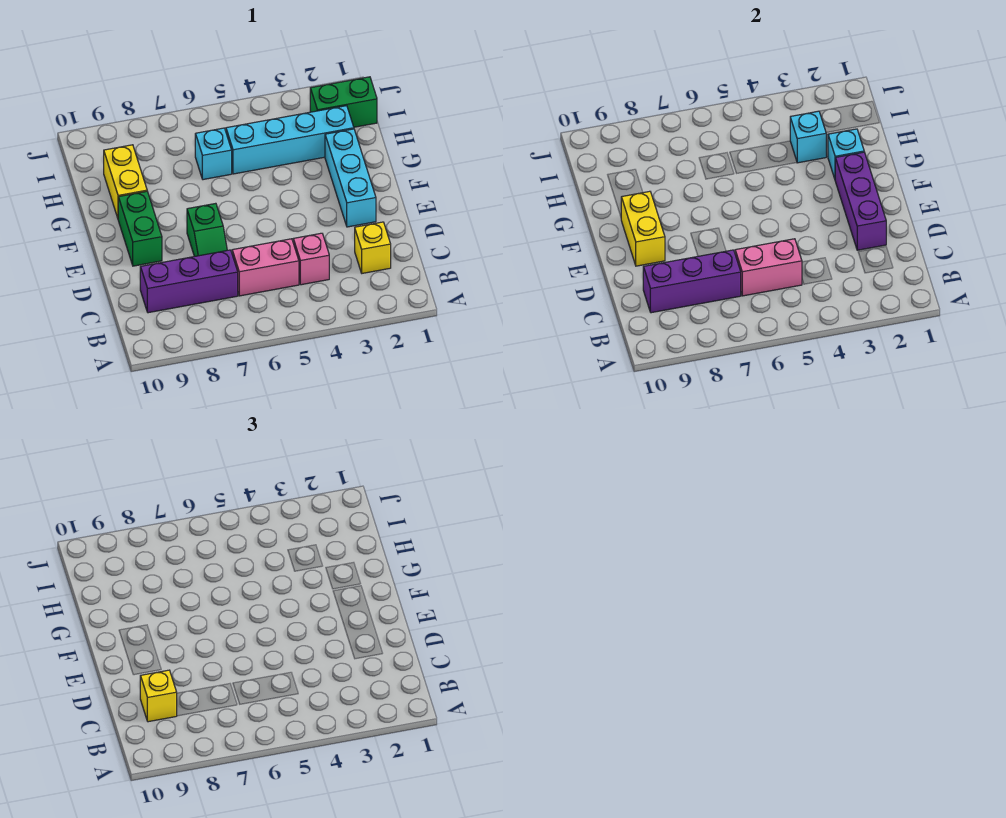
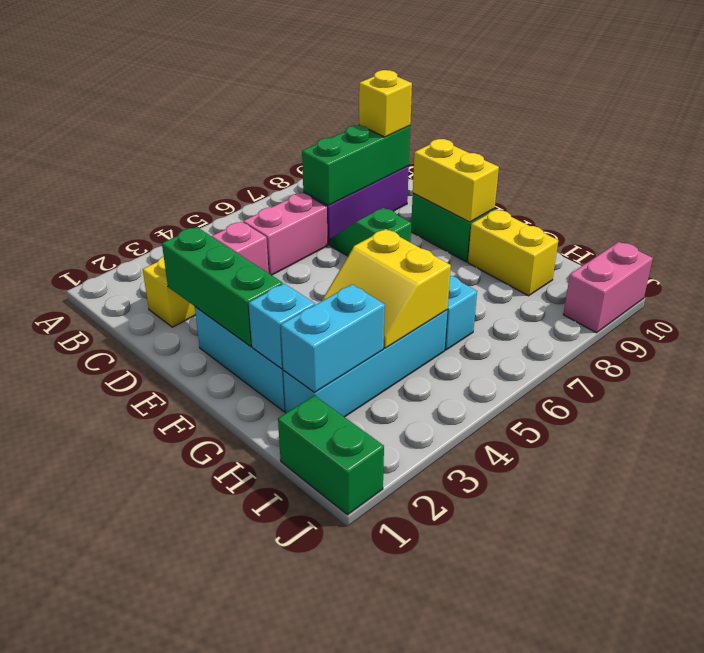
pink brick C5:C6 level 2 -> pink brick J9:J10 level 1
purple brick C7:C9 level 2 -> green brick C7:C9 level 2
purple brick D2:F2 level 2 -> green brick D2:F2 level 2
none -> yellow slope G4:H5 level 2 top 5
cyan brick H3 level 2 -> cyan brick H2:H3 level 2
green brick I1:I2 level 1 -> green brick I1:J1 level 1

